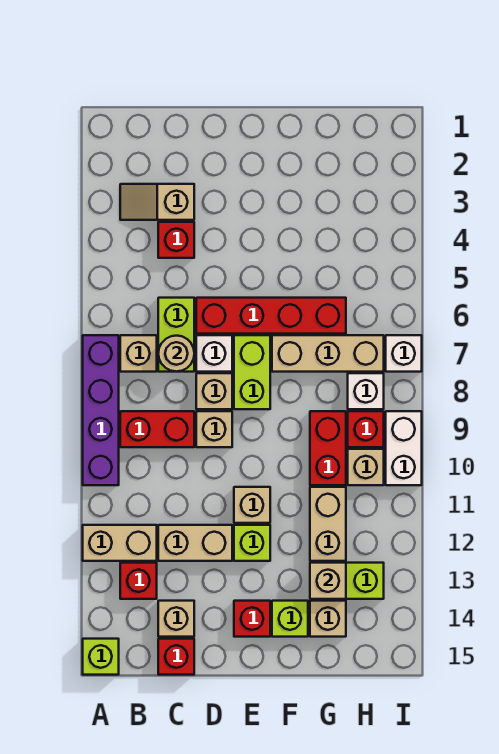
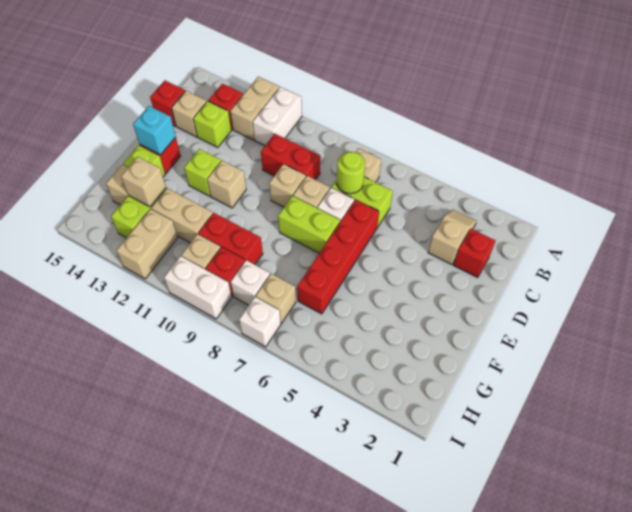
purple brick A7:A10 level 1 -> none
none -> white brick A11:B11 level 1
lime brick A15 level 1 -> lime brick C13 level 1
red brick B9:C9 level 1 -> red brick C9:C10 level 1
red brick C4 level 1 -> red brick C2 level 1
tan round brick C7 level 2 -> lime round brick C7 level 2
tan brick C12:D12 level 1 -> tan brick H12:I12 level 1
none -> cyan brick E14 level 2
tan brick F7:H7 level 1 -> tan brick H7 level 1

